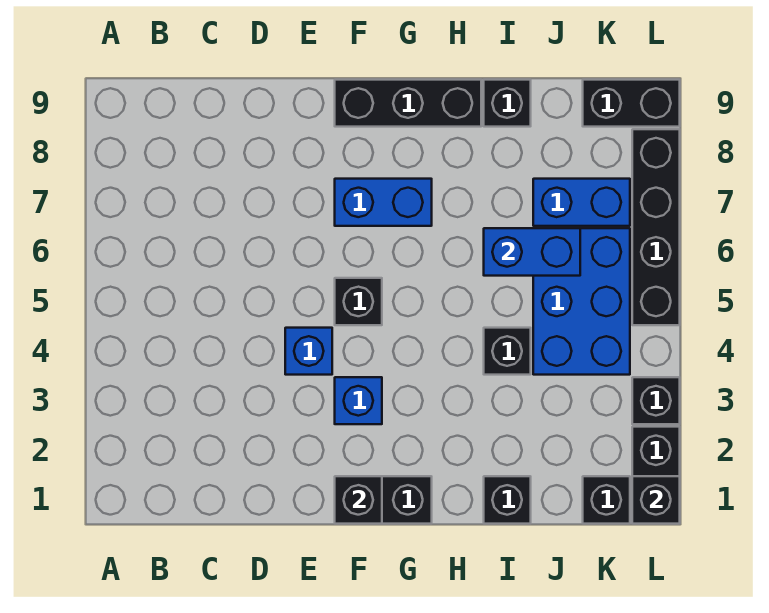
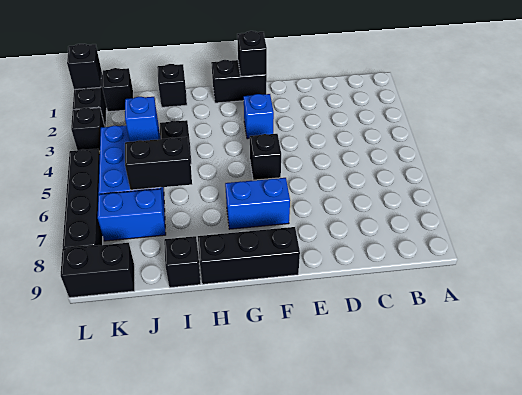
blue brick E4 level 1 -> blue brick J4 level 2
blue brick I6:J6 level 2 -> black brick I6:J6 level 2

